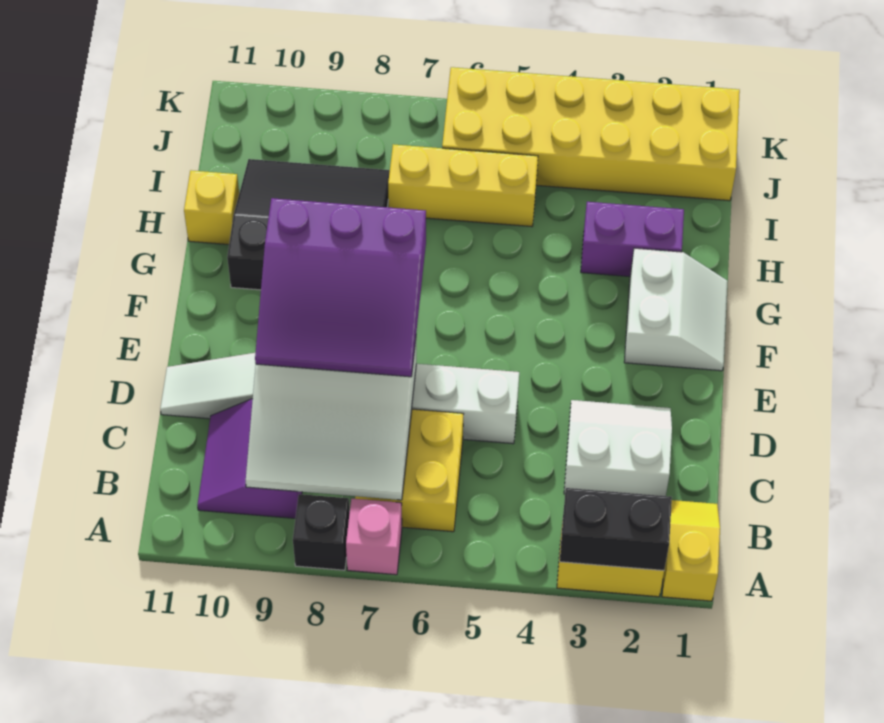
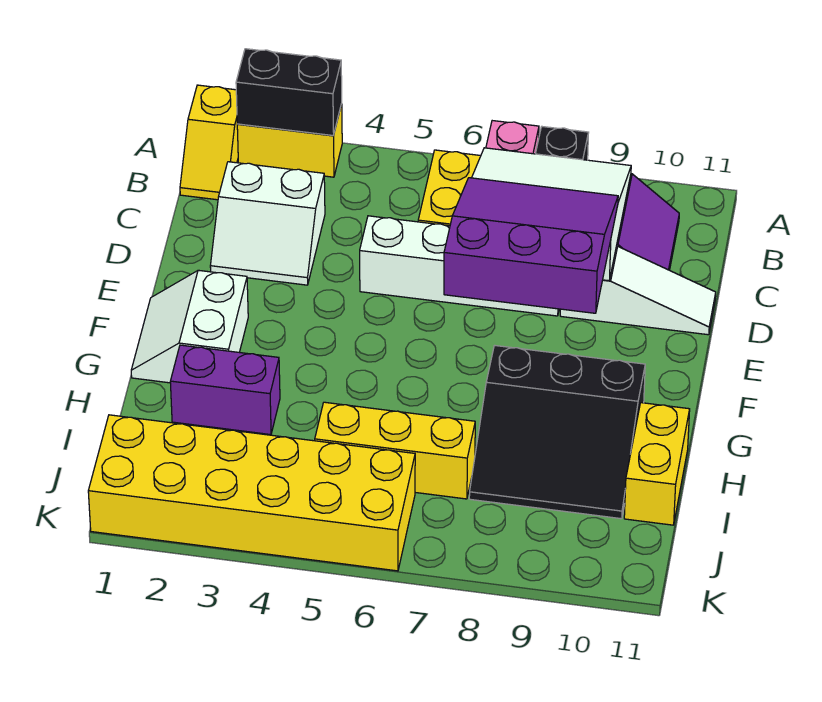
yellow brick H11 level 1 -> yellow brick H11:I11 level 1

